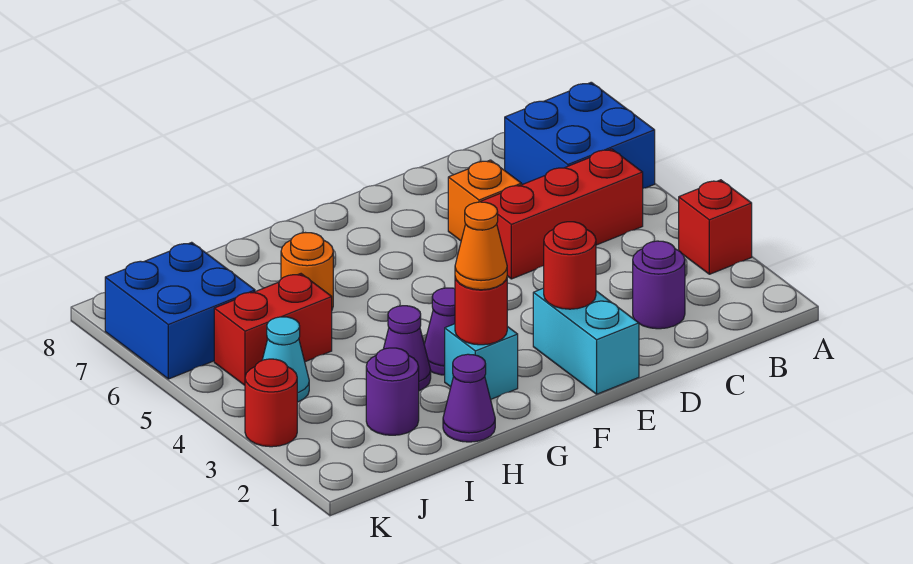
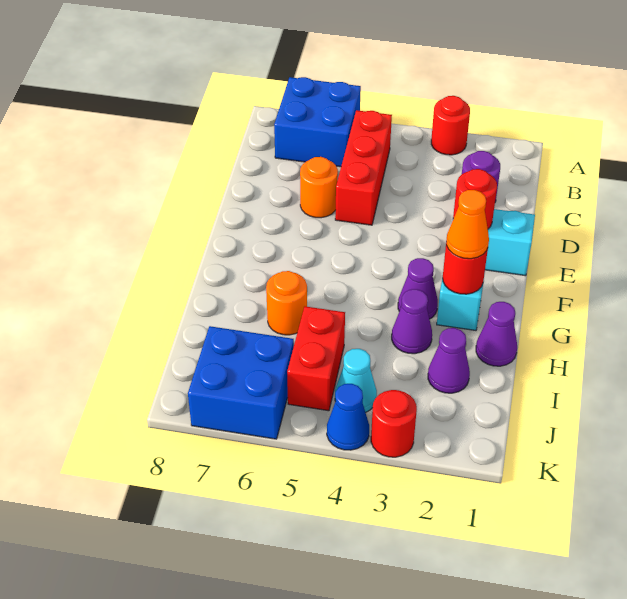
red brick A3 level 1 -> red round brick A3 level 1
orange brick D6 level 1 -> orange round brick D6 level 1
purple round brick I2 level 1 -> purple cone I2 level 1
none -> blue cone K4 level 1

